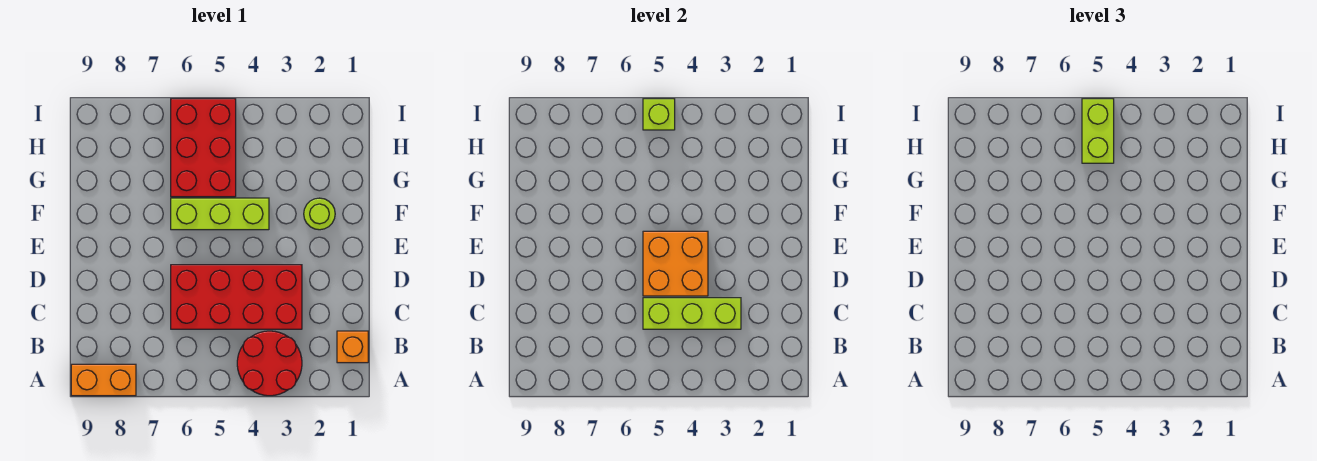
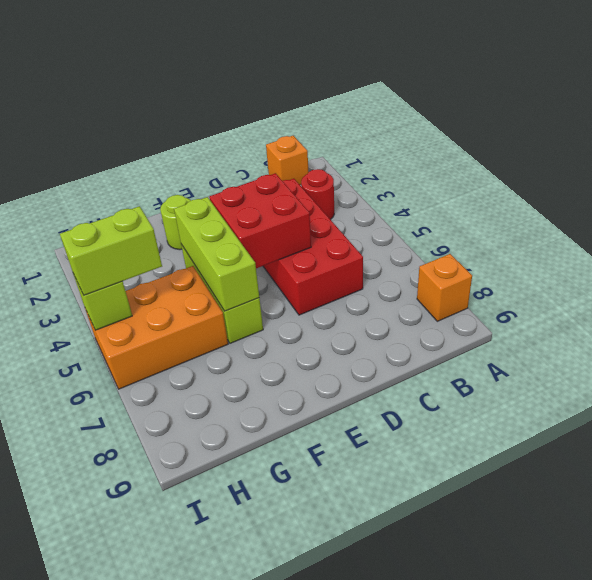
red round brick A3:B4 level 1 -> red round brick B3 level 1
orange brick A8:A9 level 1 -> orange brick A8 level 1
lime brick C3:C5 level 2 -> lime brick F4:F6 level 2
orange brick D4:E5 level 2 -> red brick D4:E5 level 2
red brick G5:I6 level 1 -> orange brick G5:I6 level 1

